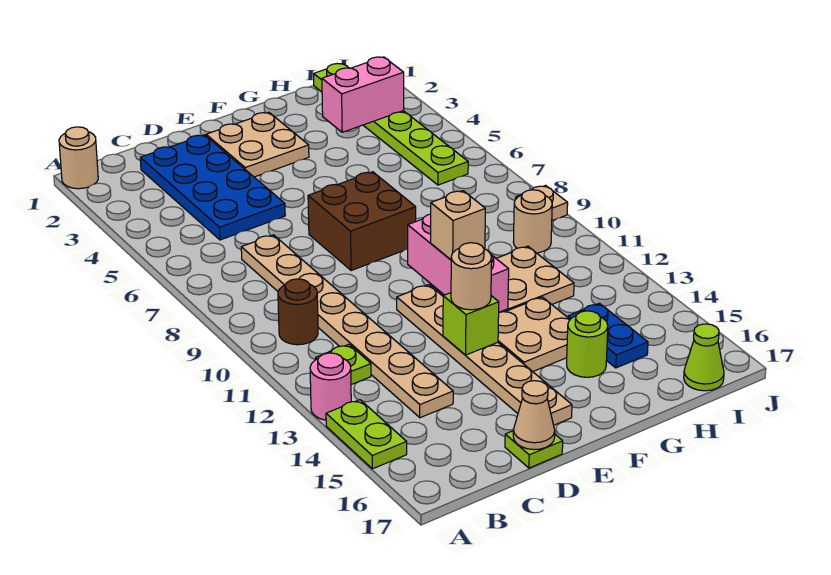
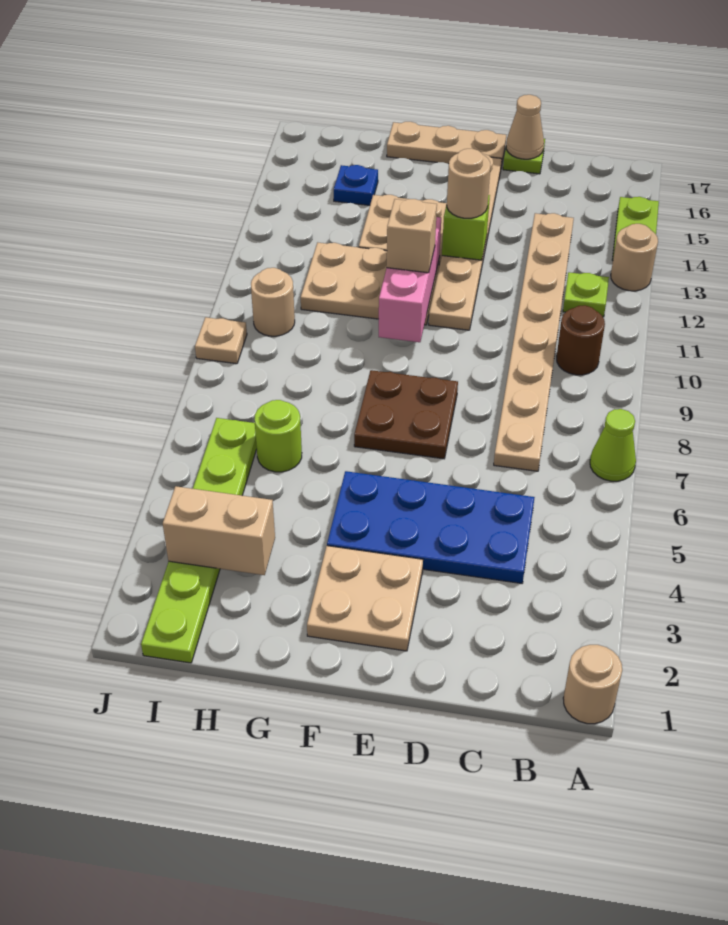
pink round brick A13 level 1 -> tan round brick A13 level 1
blue plate C2:D5 level 1 -> blue plate C4:F5 level 1
brown brick E7:F8 level 1 -> brown plate E7:F8 level 1
none -> tan plate E17:G17 level 1
lime round brick G15 level 1 -> lime round brick H6 level 1
pink brick H3:I3 level 2 -> tan brick H3:I3 level 2
blue plate H14:H15 level 1 -> blue plate H15 level 1
lime cone I17 level 1 -> lime cone A7 level 1

